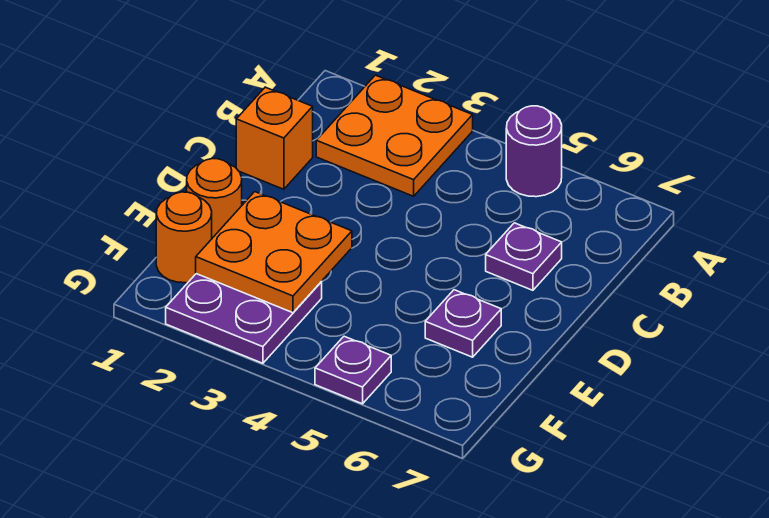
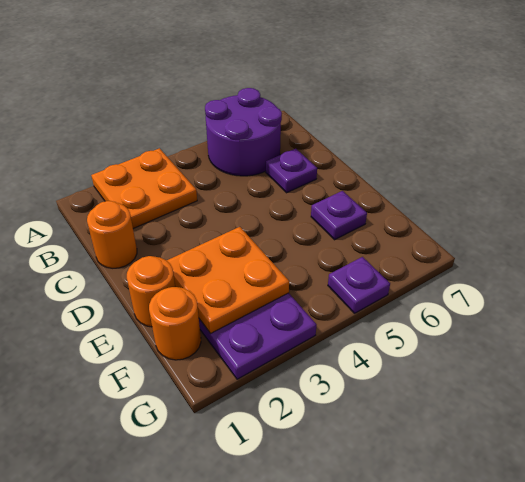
purple round brick A5 level 1 -> purple round brick A5:B6 level 1
orange brick C1 level 1 -> orange round brick C1 level 1

